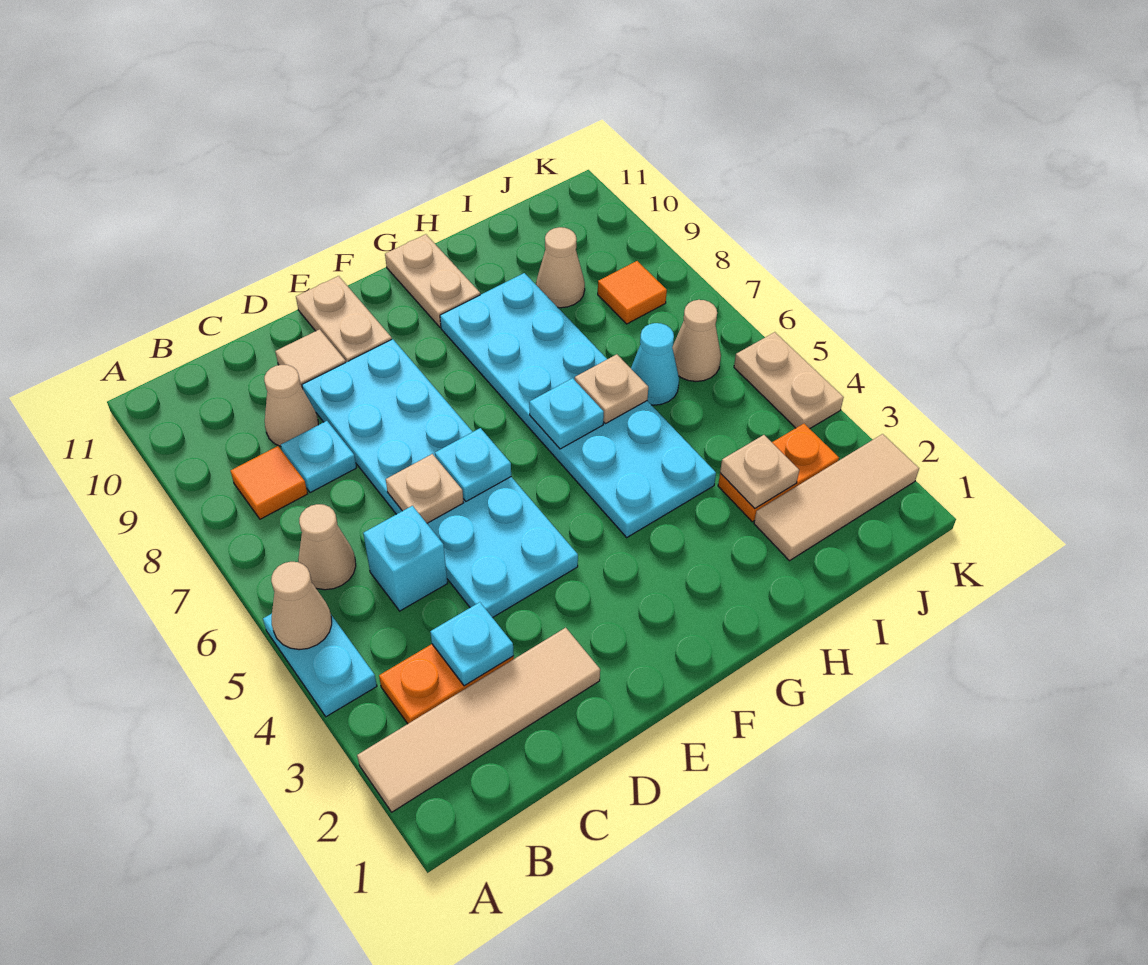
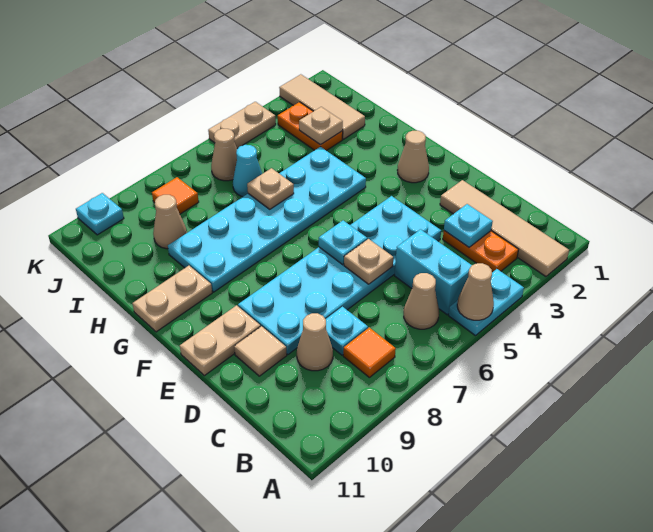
cyan brick C5 level 1 -> cyan brick B5:C5 level 1
none -> tan cone F2 level 1
cyan plate G6 level 2 -> cyan plate K10 level 1

